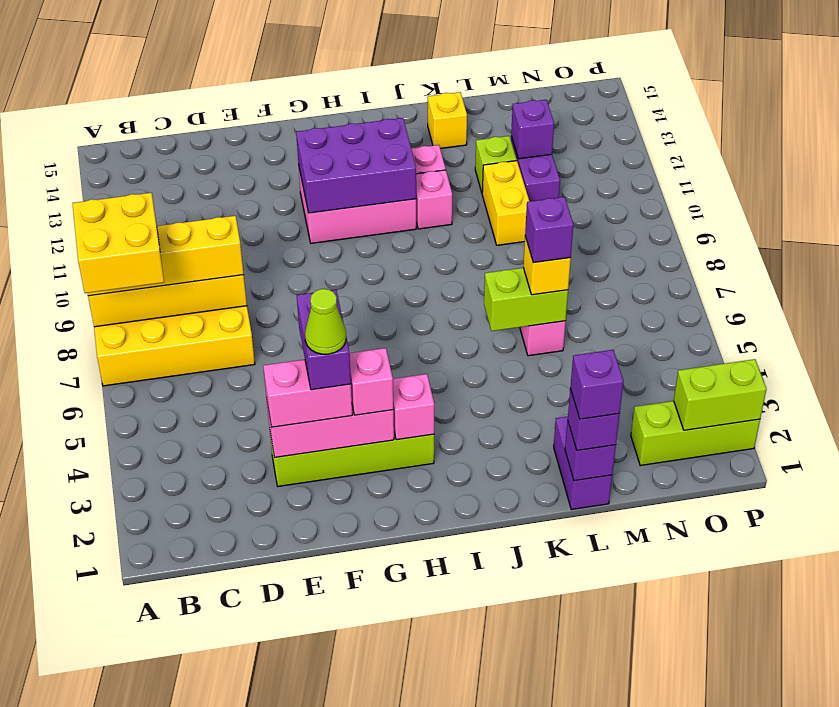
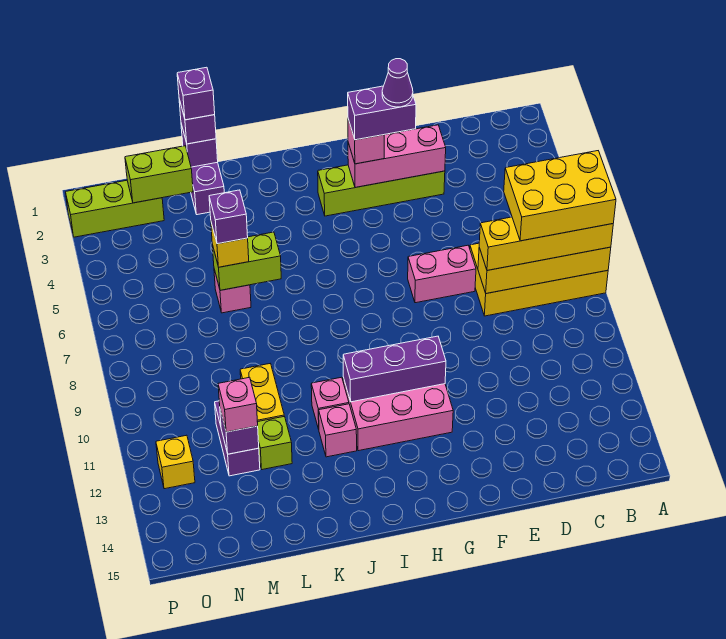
yellow brick A7:B8 level 4 -> yellow brick A7:C8 level 4
pink brick E3:F3 level 3 -> pink brick E7:F7 level 1
purple brick F3:F4 level 4 -> purple brick F3:G3 level 4
lime cone F3 level 5 -> purple cone F3 level 5
purple brick G11:I12 level 2 -> purple brick G11:I11 level 2
pink brick H3 level 2 -> pink brick M12 level 3
yellow brick K14 level 1 -> yellow brick O12 level 1
lime brick O2:P2 level 2 -> lime brick M2:N2 level 2

